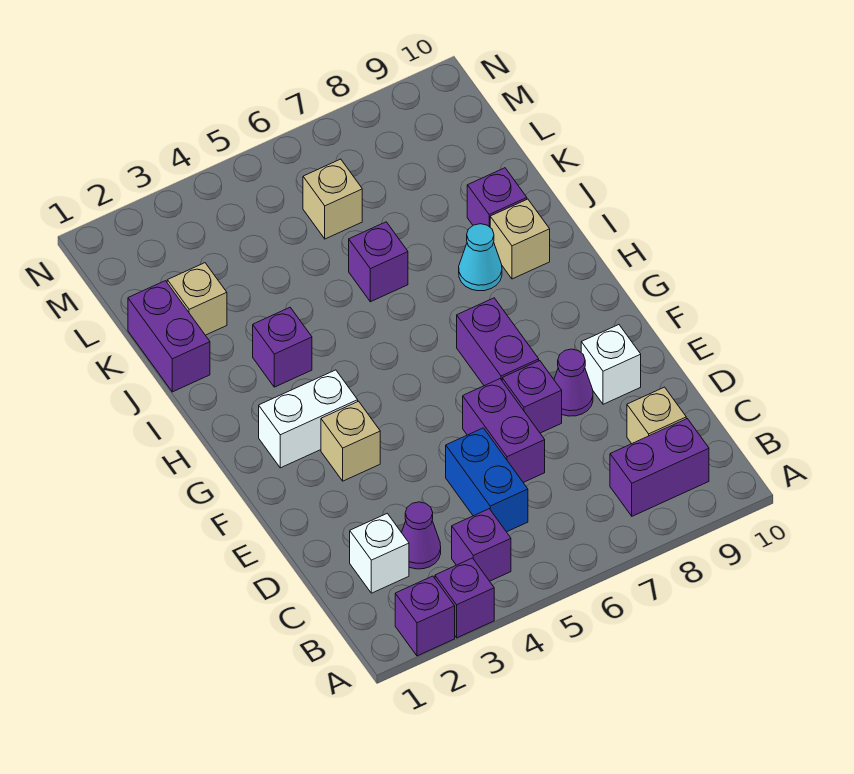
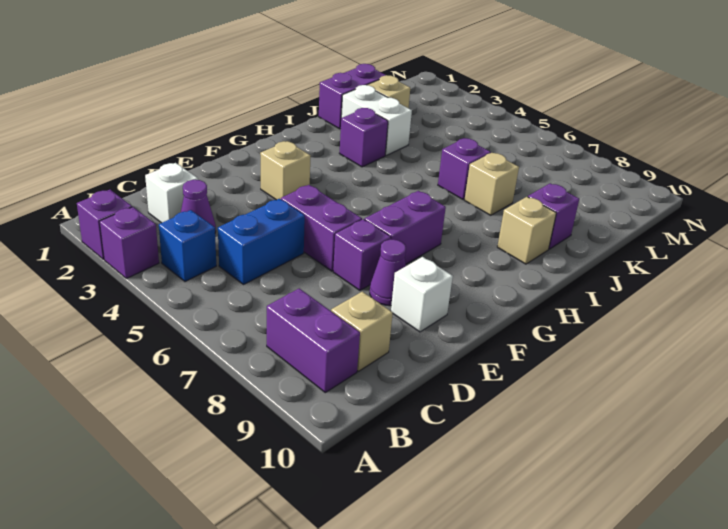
purple brick B4 level 1 -> blue brick B4 level 1
purple brick D6:E6 level 1 -> purple brick E5:E6 level 1
white brick G2:G3 level 1 -> white brick J2:J3 level 1
cyan cone I8 level 1 -> none
tan brick L6 level 1 -> tan brick J7 level 1

